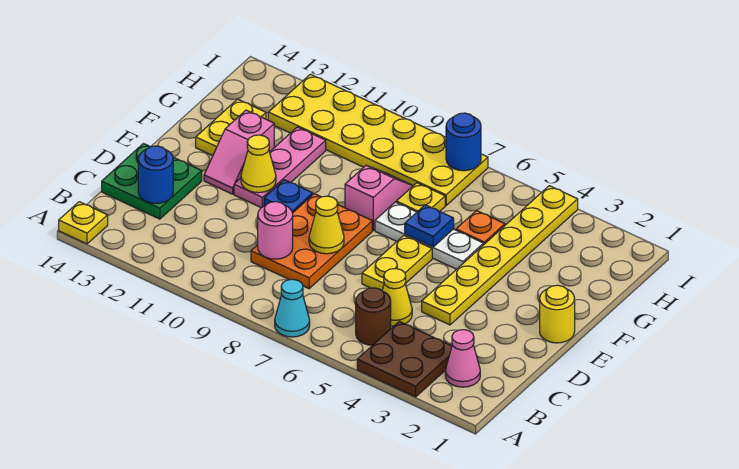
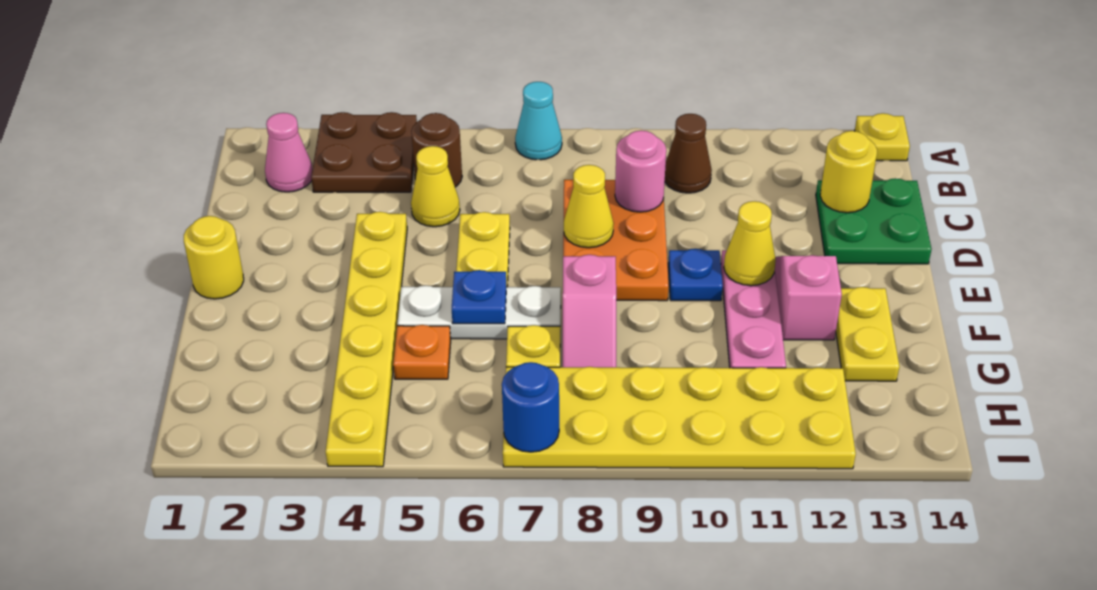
none -> brown cone B10 level 1
blue round brick C13 level 2 -> yellow round brick C13 level 2

